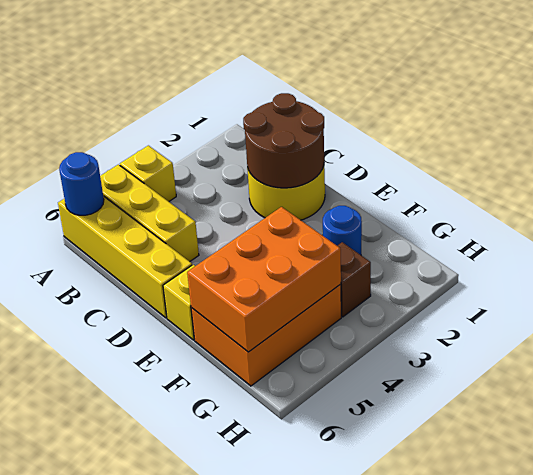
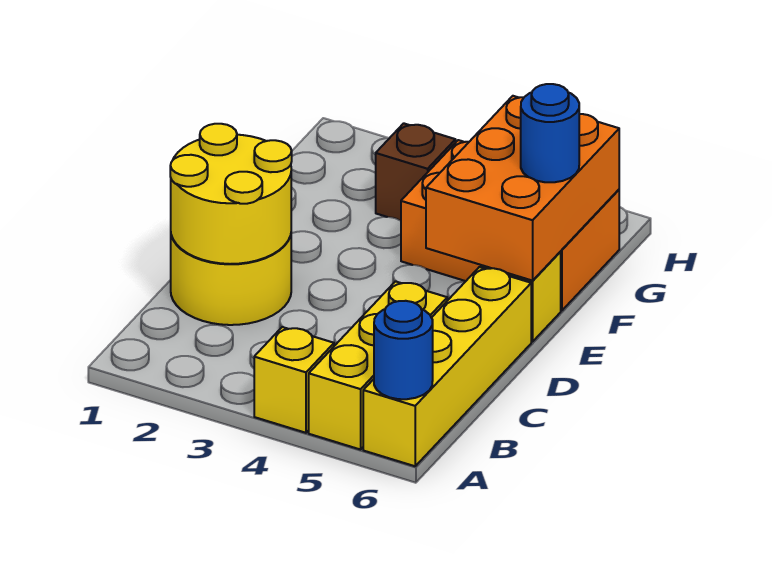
brown round brick C1:D2 level 2 -> yellow round brick C1:D2 level 2
blue round brick F2 level 1 -> blue round brick F6 level 3
orange brick F4:G6 level 2 -> orange brick E5:G6 level 2

